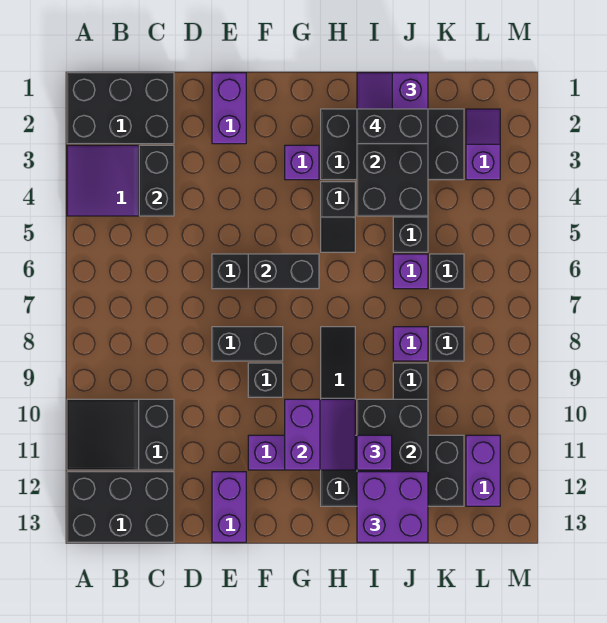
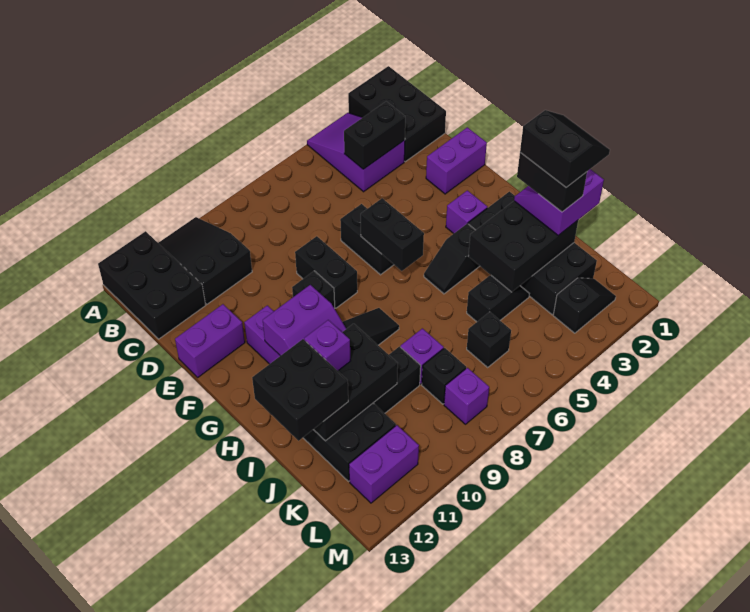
none -> black slope I1:J2 level 5 top 2
purple brick I12:J13 level 3 -> black brick I12:J13 level 3
purple brick J6 level 1 -> purple brick L8 level 1
purple slope L2:L3 level 1 top 3 -> black slope L2:L3 level 1 top 3

